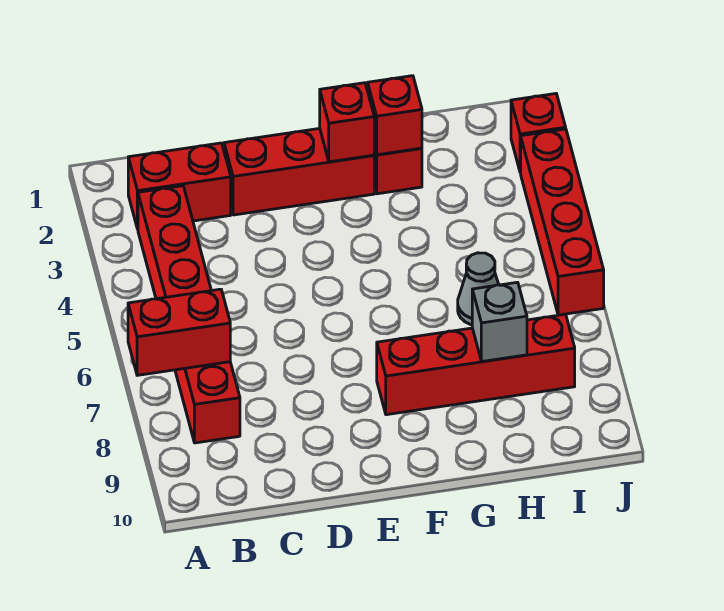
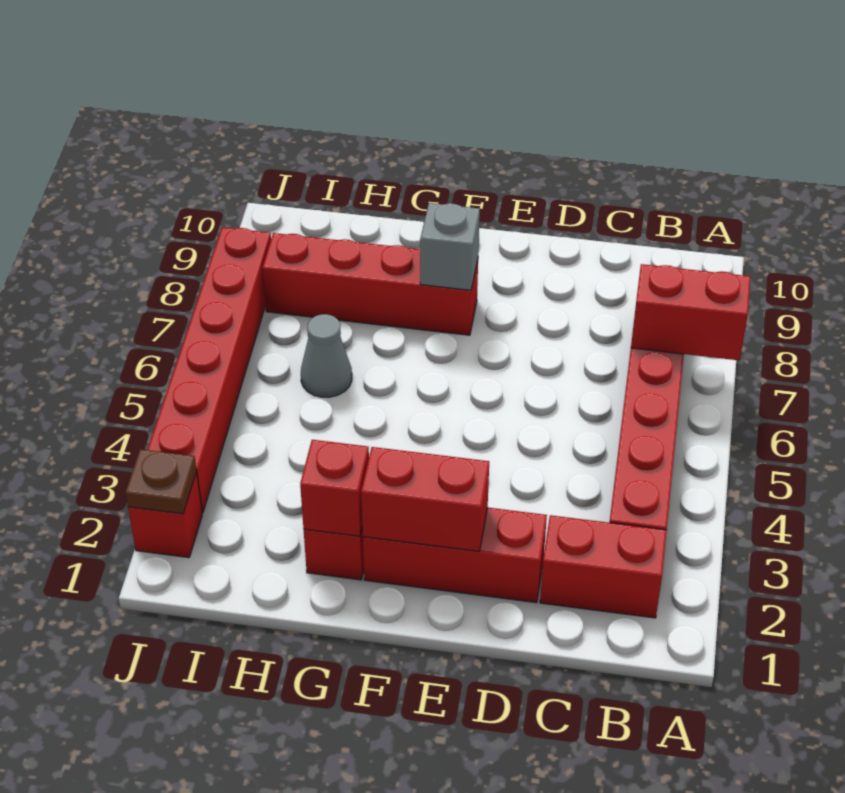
red brick F2 level 2 -> red brick E2:F2 level 2
grey brick H8 level 2 -> grey brick F8 level 2
none -> brown plate J2 level 2
red brick J3:J6 level 1 -> red brick J3:J8 level 1

